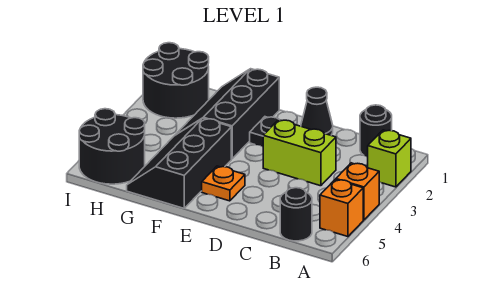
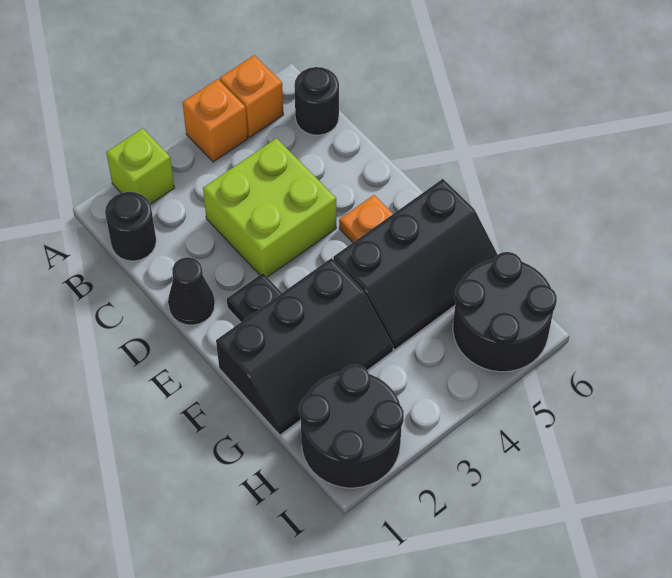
lime brick C3:D3 level 1 -> lime brick C3:D4 level 1

